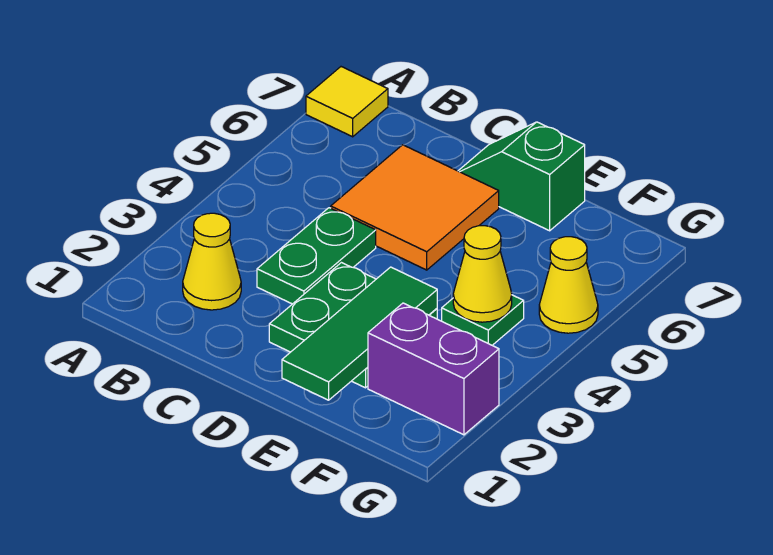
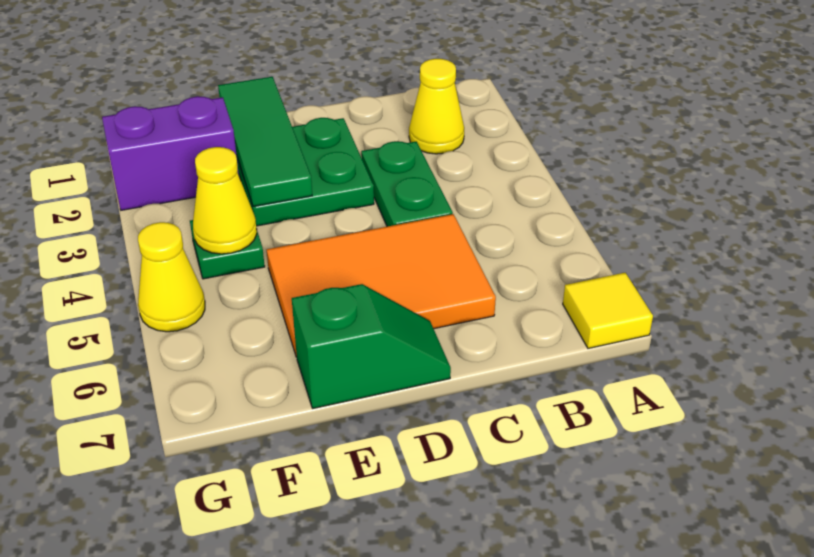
orange tile C5:D6 level 1 -> orange tile C5:E6 level 1

